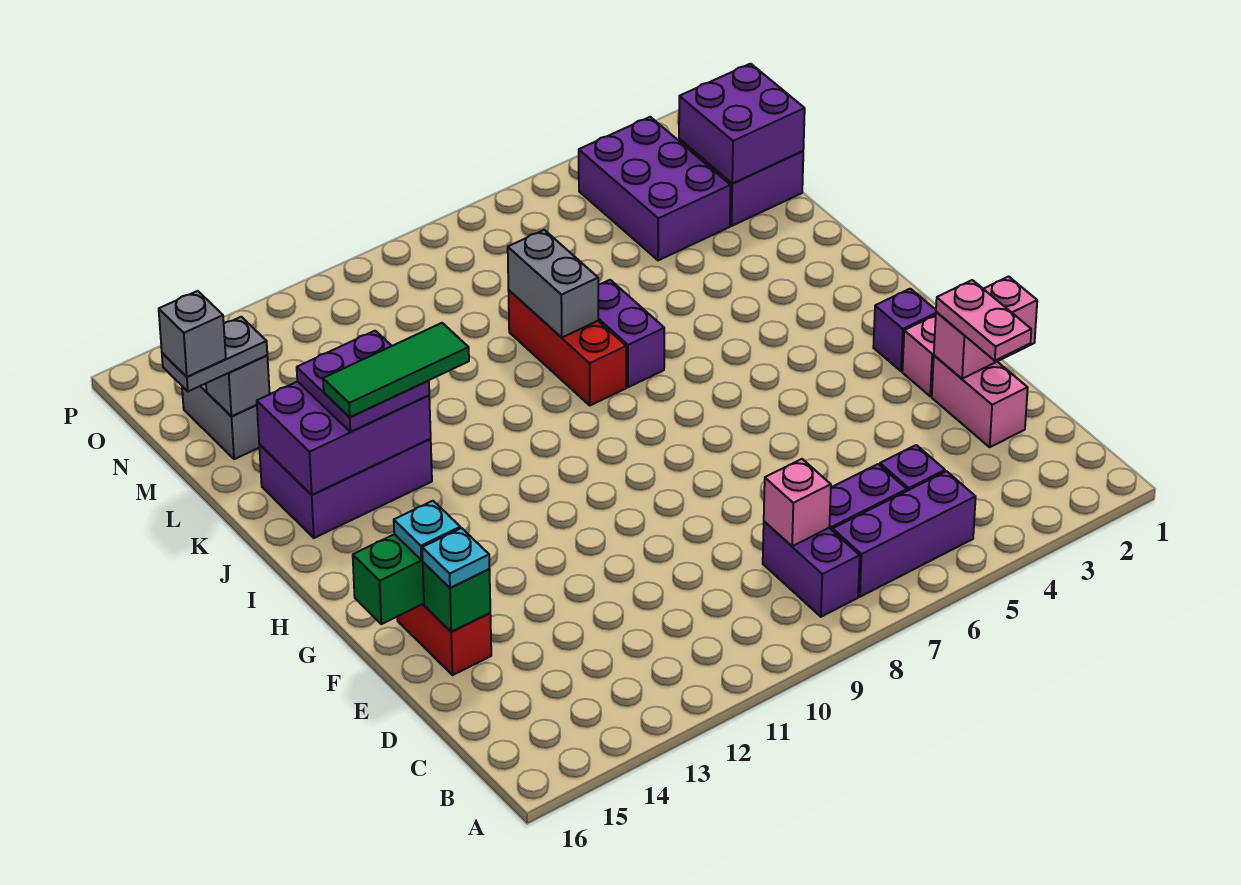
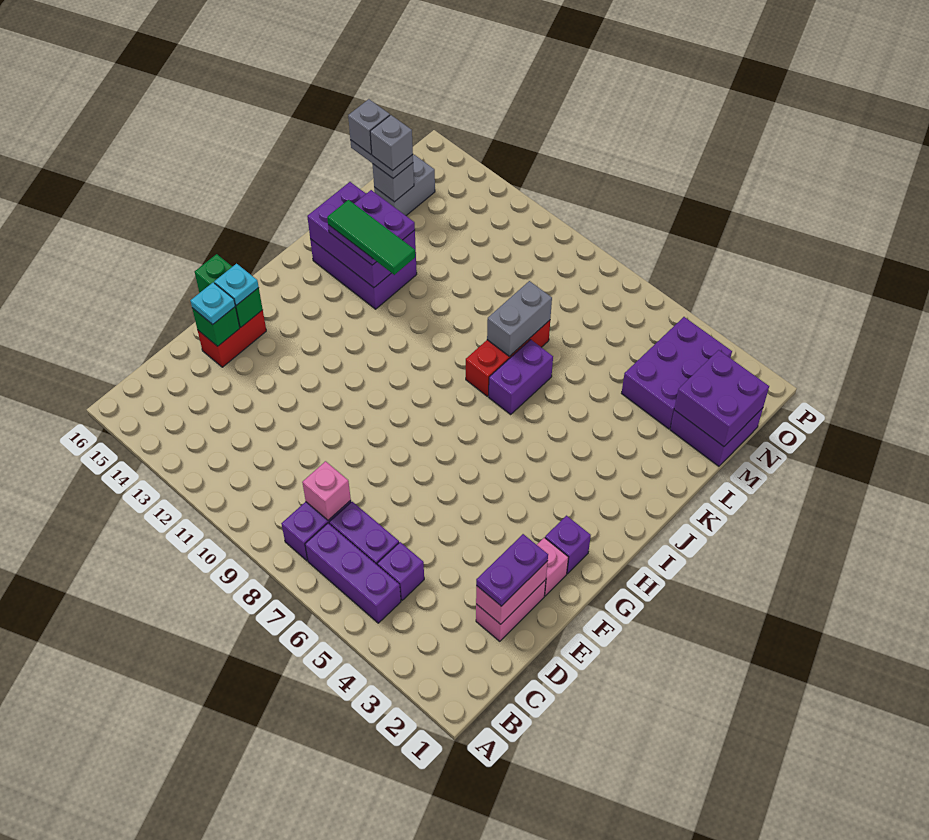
pink plate D2:E2 level 3 -> purple plate D2:E2 level 3
pink brick E1:E2 level 2 -> pink brick D2:E2 level 2
none -> grey brick M15 level 4

